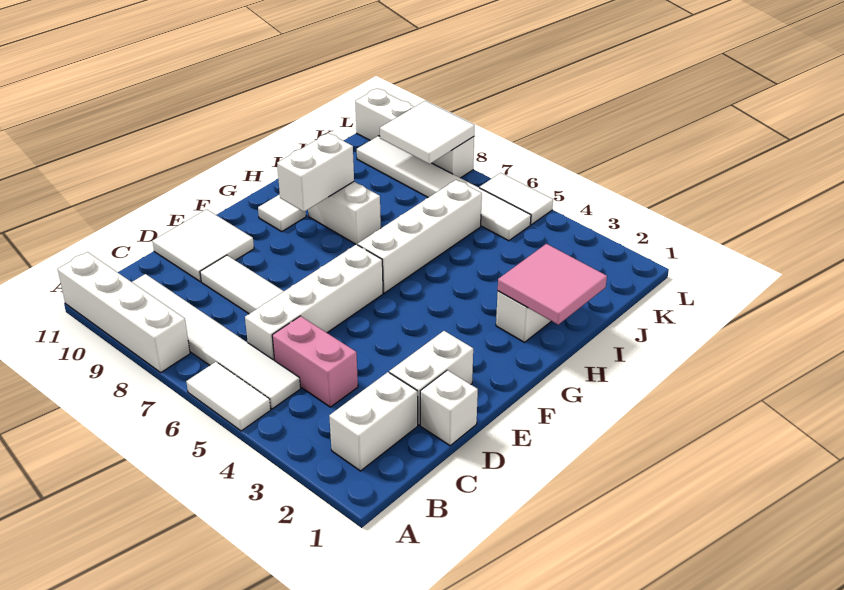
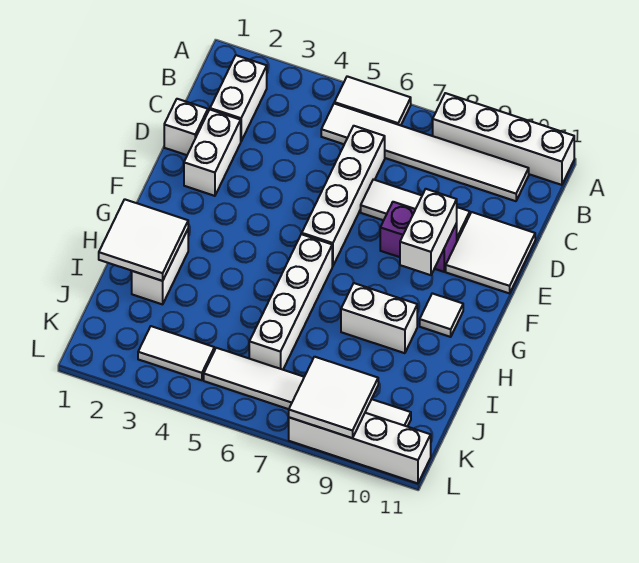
pink brick C4:C5 level 1 -> none
none -> purple brick E8:E9 level 1
white brick G9:H9 level 2 -> white brick E9:F9 level 2
pink tile H1:I2 level 2 -> white tile H1:I2 level 2
white tile L5:L6 level 1 -> white tile K3:K4 level 1

